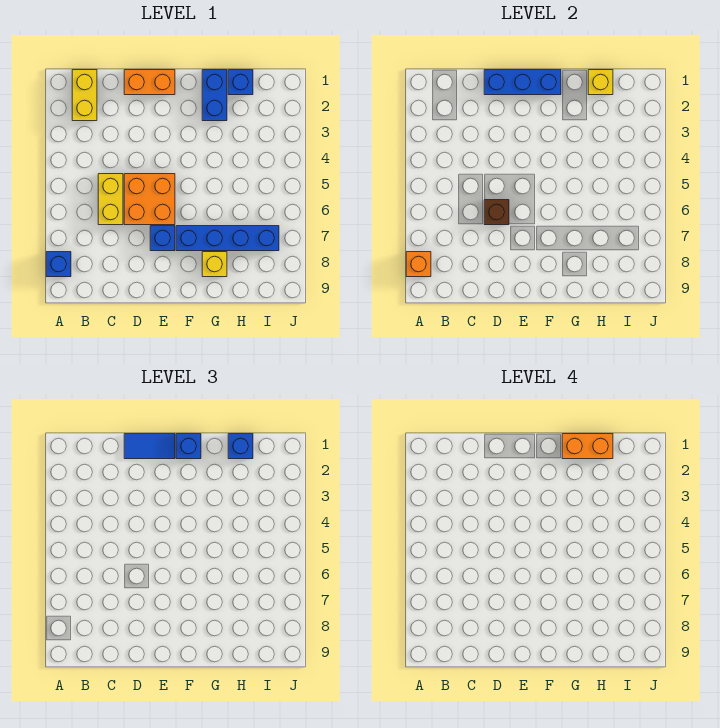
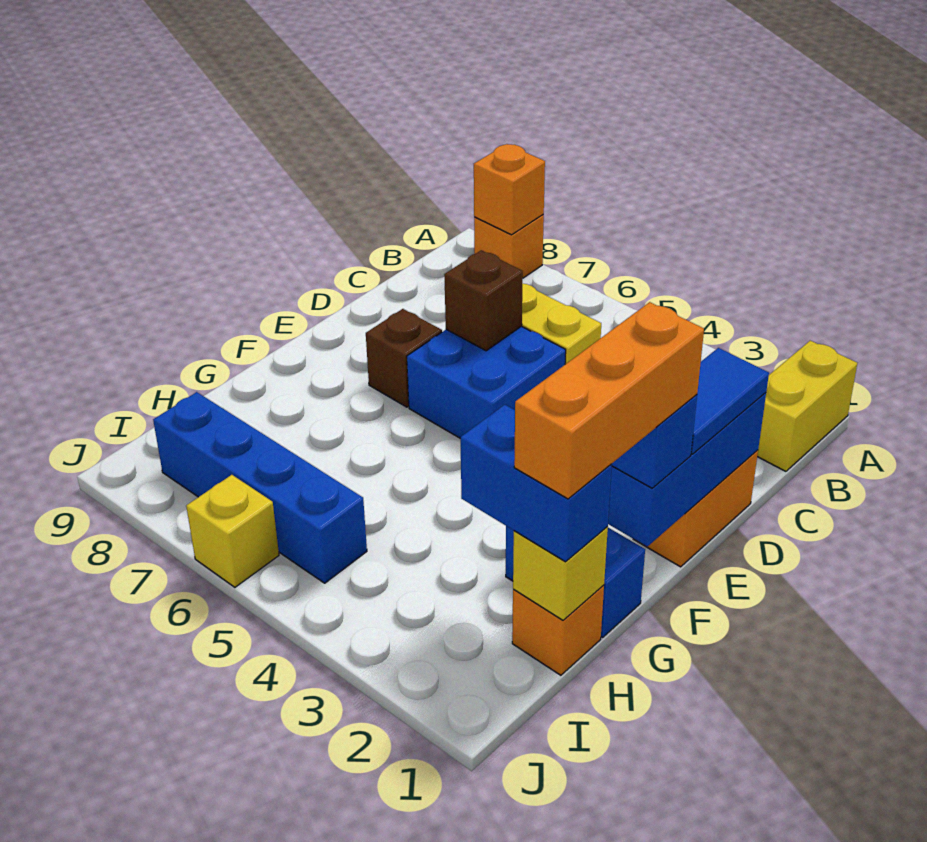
blue brick A8 level 1 -> orange brick A8 level 1
yellow brick B1:B2 level 1 -> yellow brick A1:B1 level 1
orange brick D5:E6 level 1 -> blue brick D5:E6 level 1
blue brick E7 level 1 -> brown brick E7 level 1
blue brick F7:I7 level 1 -> blue brick I5:I8 level 1
orange brick G1:H1 level 4 -> orange brick F1:H1 level 4
yellow brick G8 level 1 -> yellow brick J6 level 1
blue brick H1 level 1 -> orange brick H1 level 1
blue brick H1 level 3 -> blue brick H1:H2 level 3

